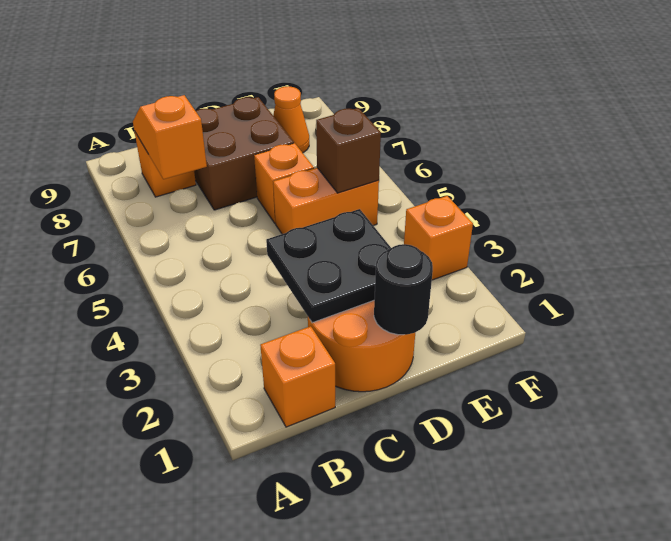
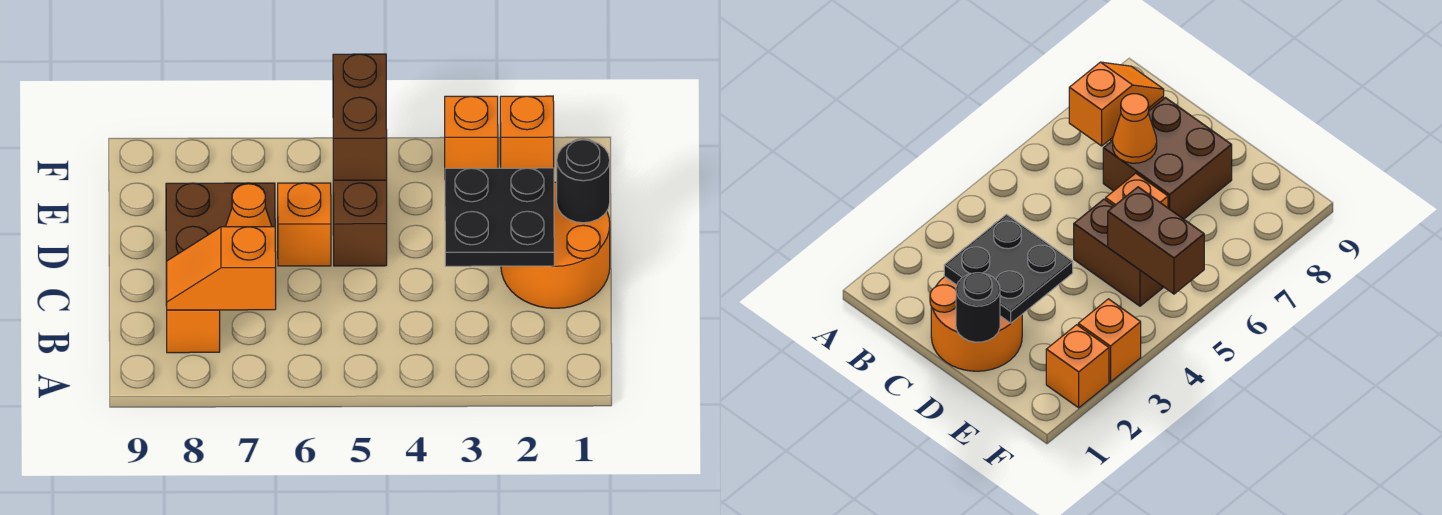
orange brick B1 level 1 -> orange brick F2 level 1
orange brick D5:E5 level 1 -> brown brick D5:E5 level 1
brown brick E5 level 2 -> brown brick E5:F5 level 2
orange cone E8 level 1 -> orange cone C7 level 2

